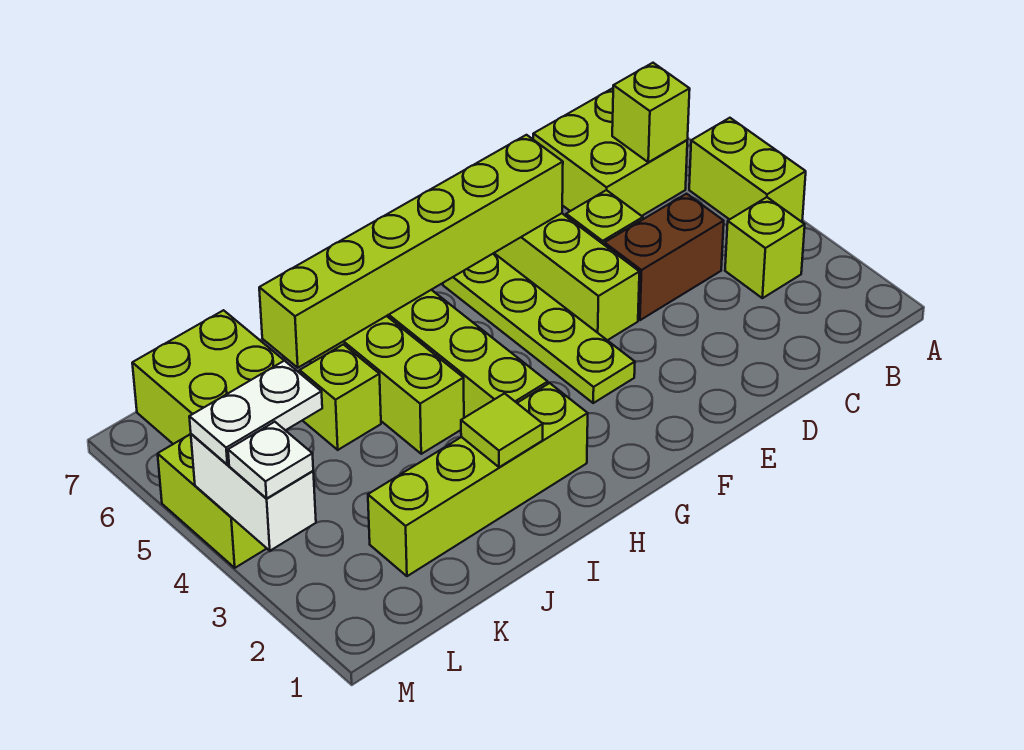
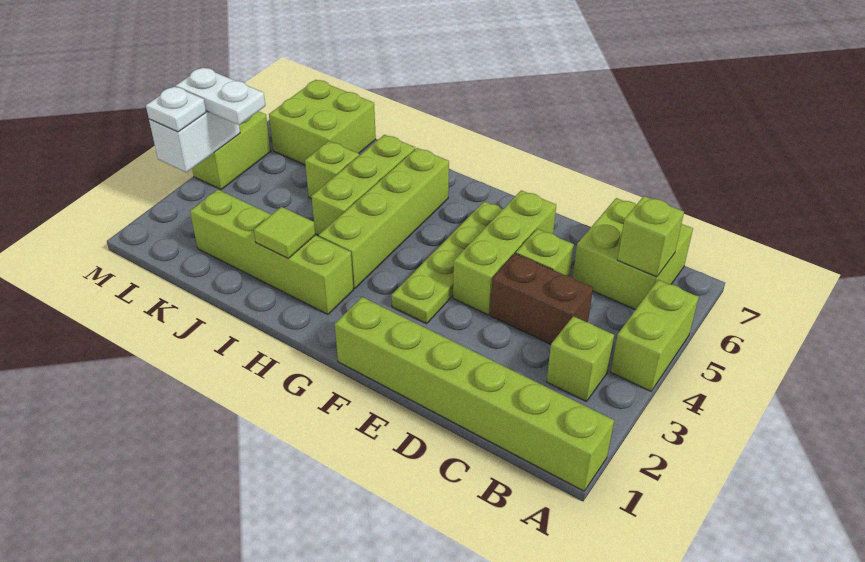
lime brick E6:J6 level 2 -> lime brick A1:F1 level 1

